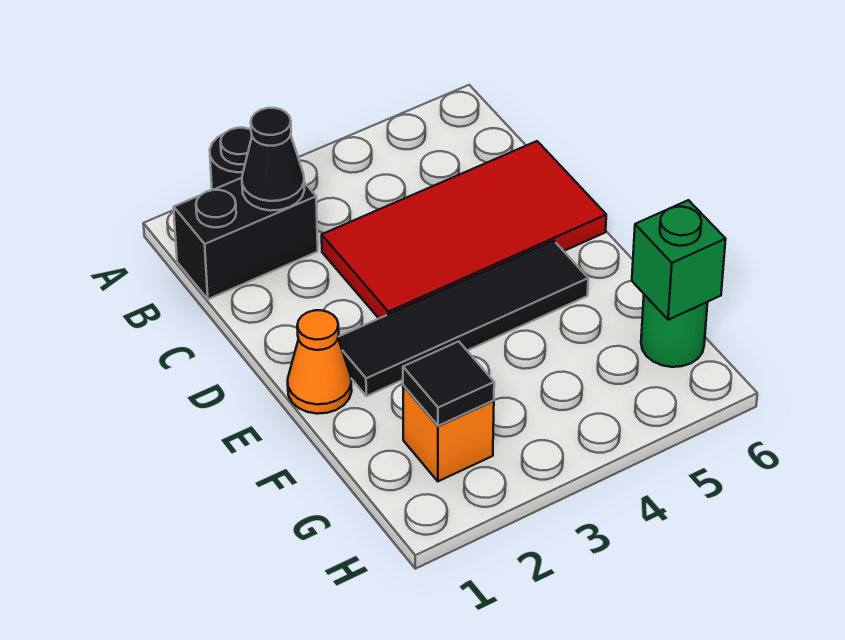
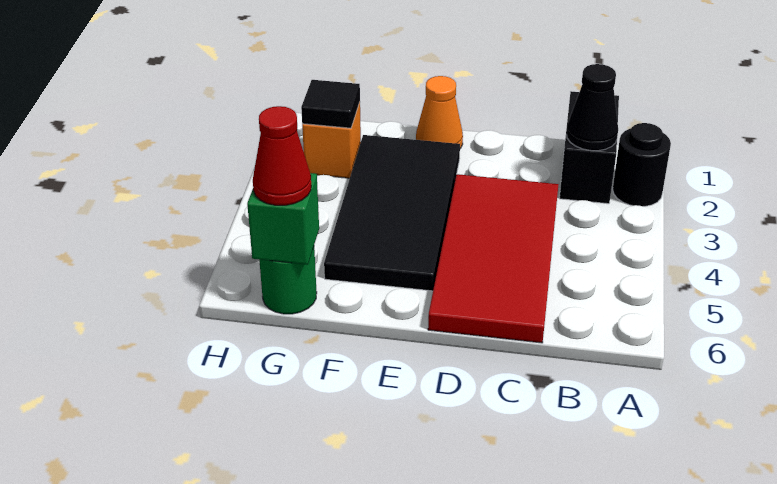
black tile E2:E5 level 1 -> black tile E2:F5 level 1
none -> red cone G6 level 3

